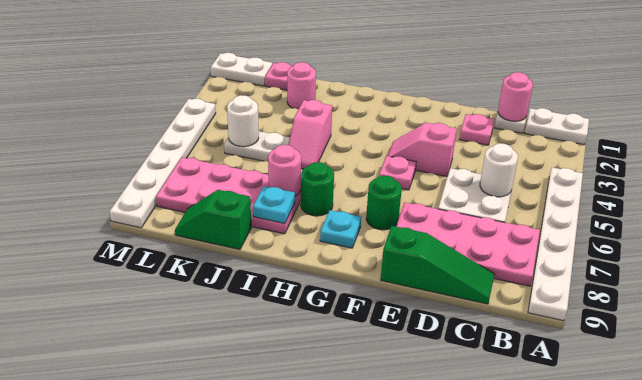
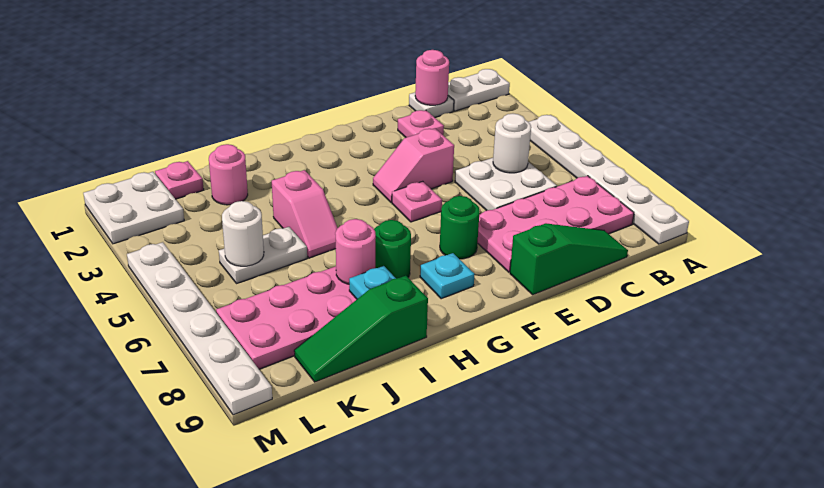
green slope J9:K9 level 1 top J -> green slope I9:K9 level 1 top I
white plate L1:M1 level 1 -> white plate L1:M2 level 1

